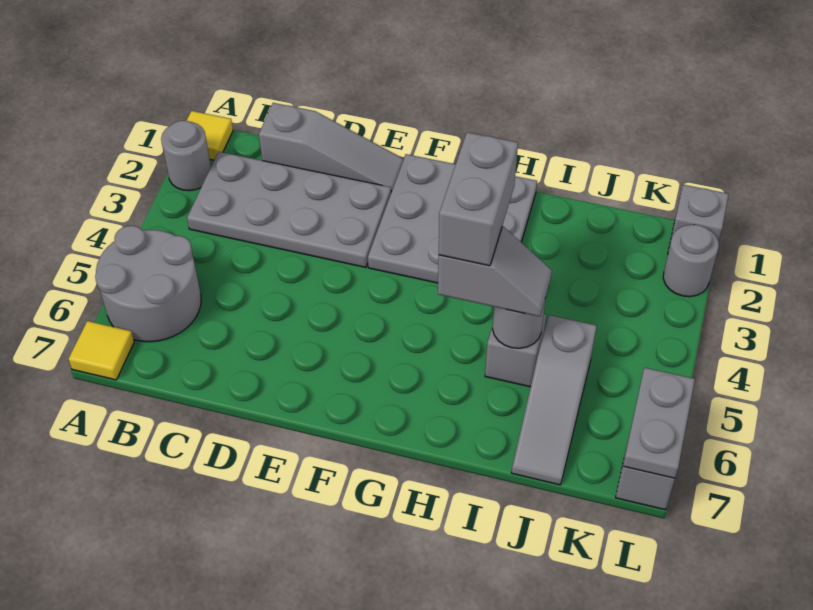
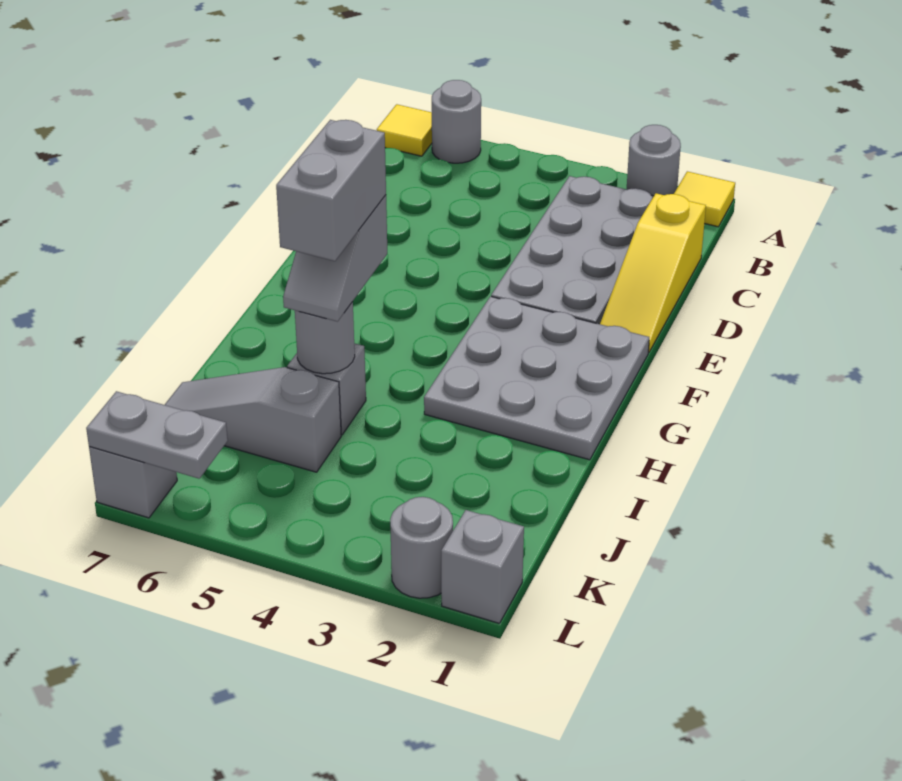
grey round brick A5:B6 level 1 -> grey round brick A6 level 1
grey slope C1:E1 level 1 top C -> yellow slope C1:E1 level 1 top C
grey brick H4:H5 level 4 -> grey brick H5:I5 level 4

